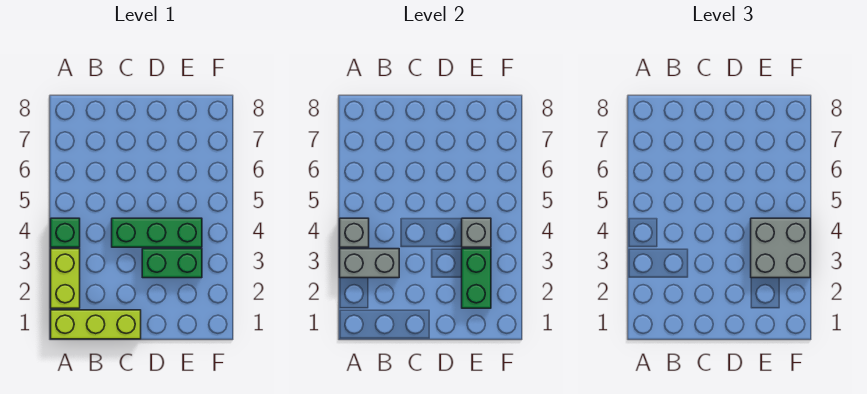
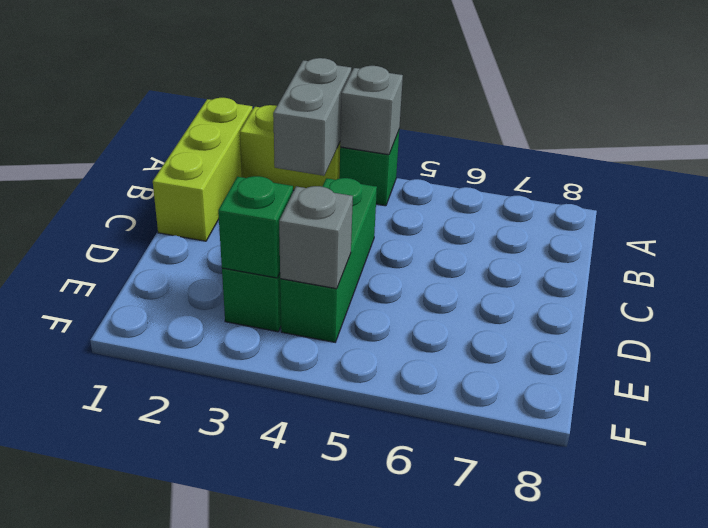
green brick E2:E3 level 2 -> green brick E3 level 2
grey brick E3:F4 level 3 -> none

